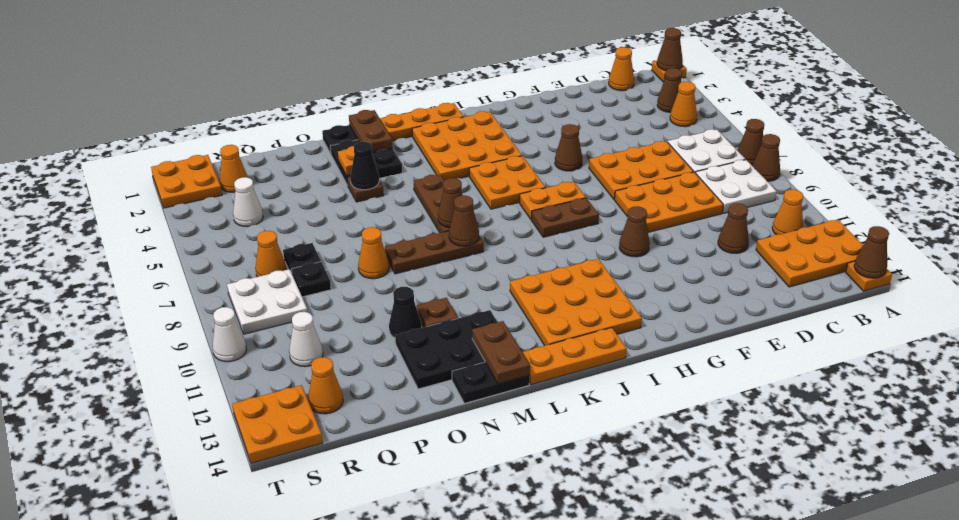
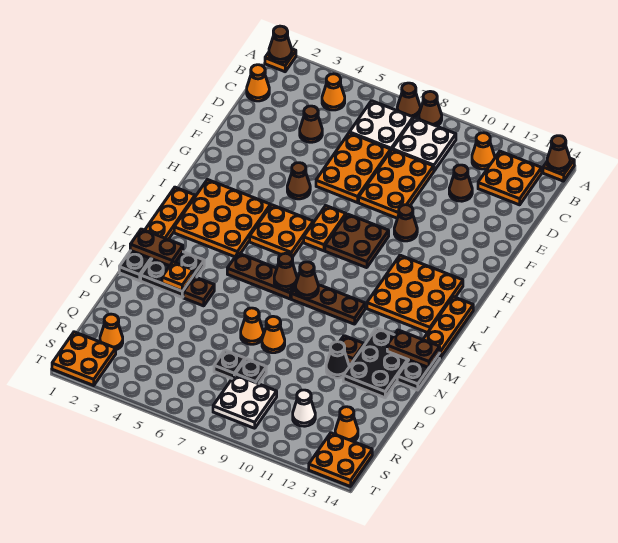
orange plate A12:C13 level 1 -> orange plate B12:C13 level 1
brown cone B3 level 1 -> brown cone D4 level 1
brown plate H8:I8 level 1 -> brown plate H8:I9 level 1
brown plate L8:N8 level 1 -> brown plate L8:L10 level 1
black cone N4 level 2 -> none
white cone R4 level 1 -> none
orange cone R7 level 1 -> orange cone O7 level 1
white cone T10 level 1 -> none

